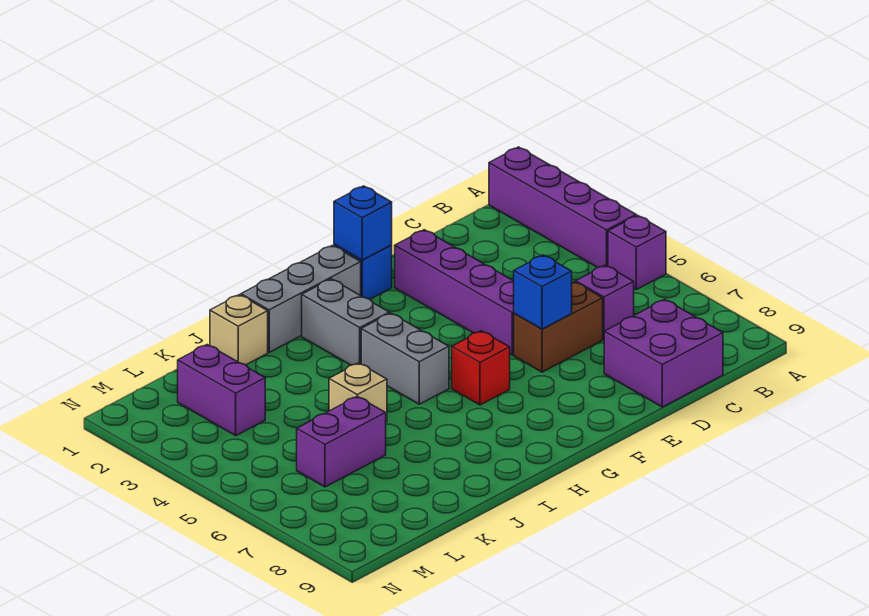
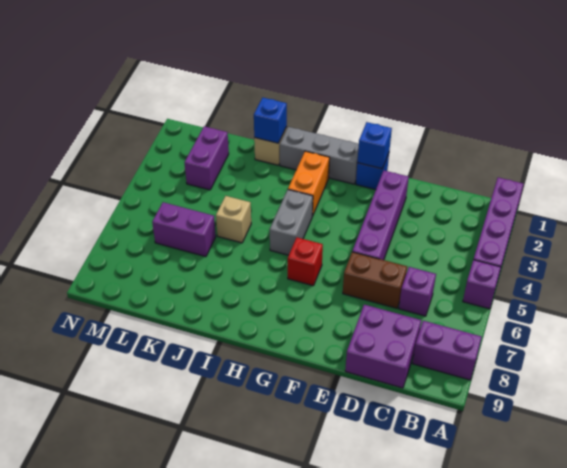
none -> purple brick A8:B8 level 1
blue brick E6 level 2 -> blue brick J1 level 2
grey brick H2:H3 level 1 -> orange brick H2:H3 level 1

